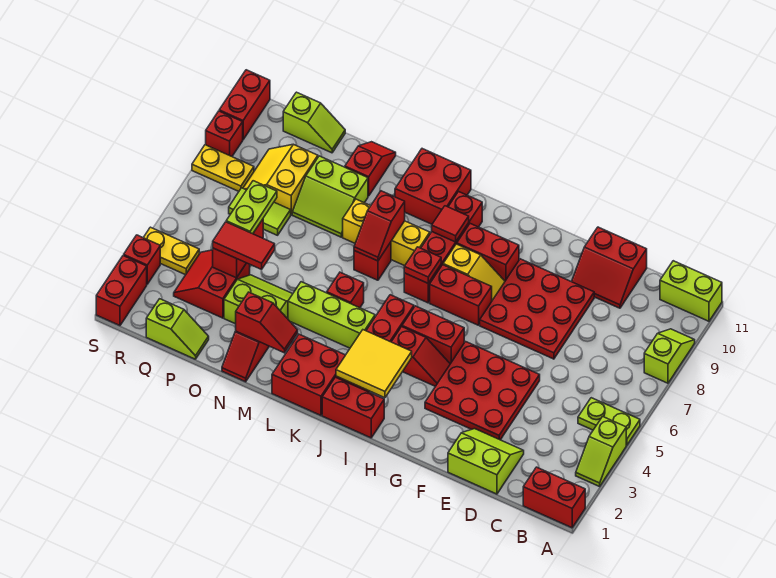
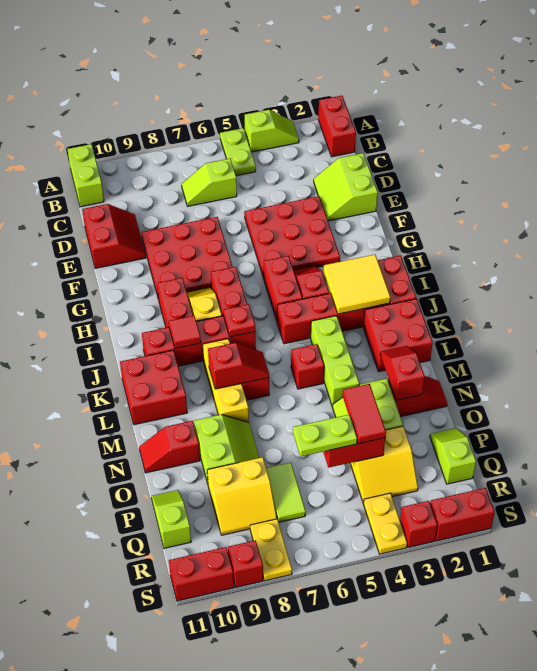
lime slope A8:A9 level 1 top 8 -> lime slope C6:C7 level 1 top 6
red slope P3:Q4 level 1 top P -> yellow slope P3:Q4 level 1 top P

